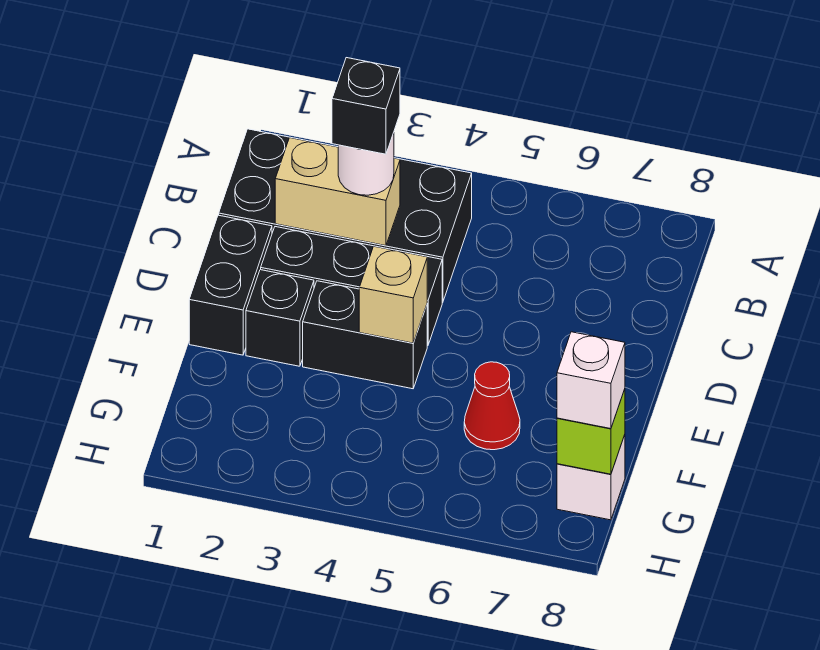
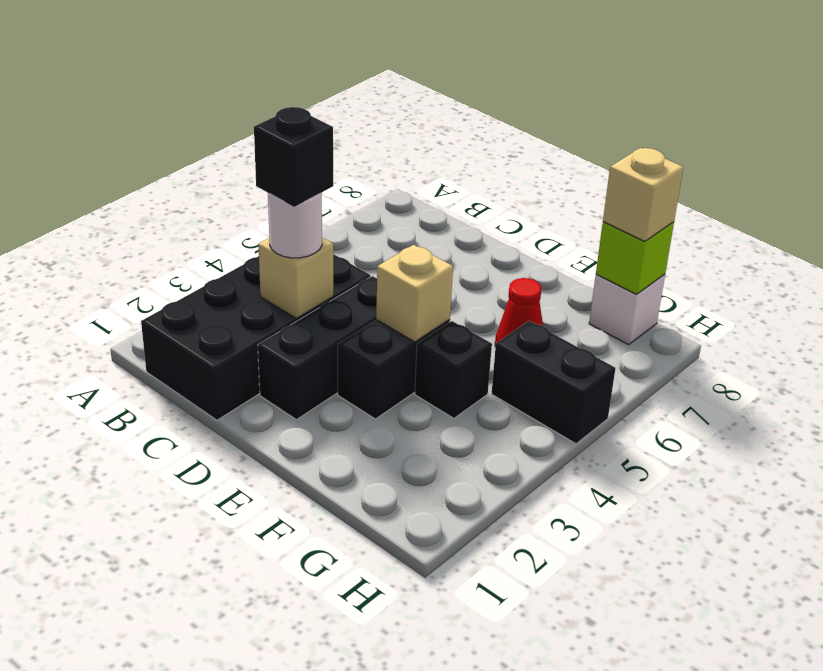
tan brick C2:C3 level 2 -> tan brick C3 level 2
black brick D1:E1 level 1 -> black brick G5:H5 level 1
black brick E2 level 1 -> black brick F4 level 1
white brick G8 level 3 -> tan brick G8 level 3

